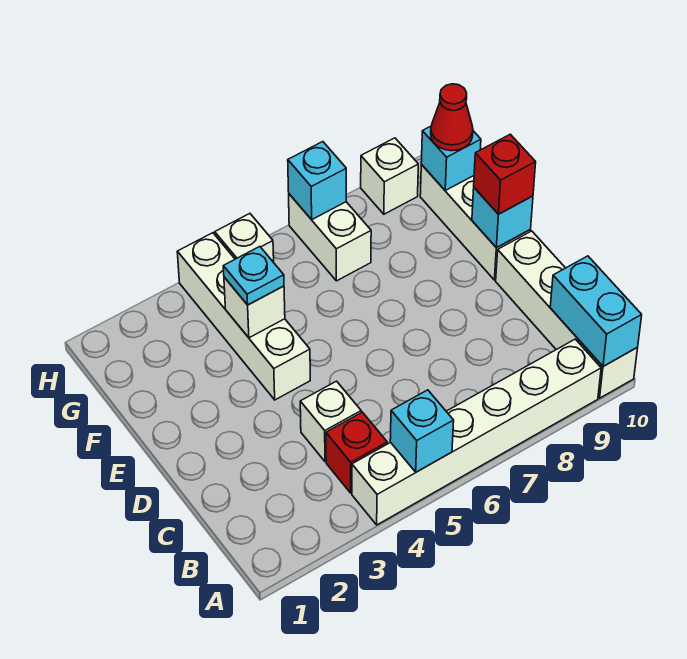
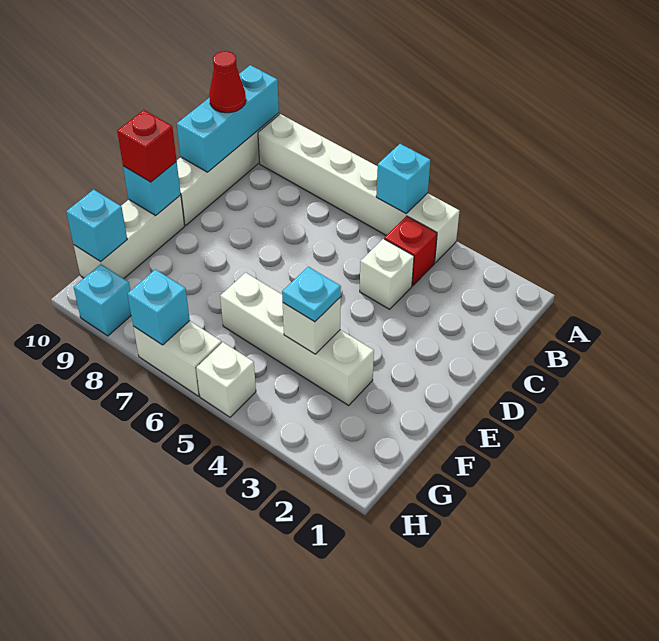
cyan brick A10:B10 level 2 -> cyan brick A10:C10 level 2
white brick E4:H4 level 1 -> white brick F3:F6 level 1
white brick G7:H7 level 1 -> white brick H6:H7 level 1
red cone G10 level 3 -> red cone B10 level 3
white brick H9 level 1 -> cyan brick H9 level 1

